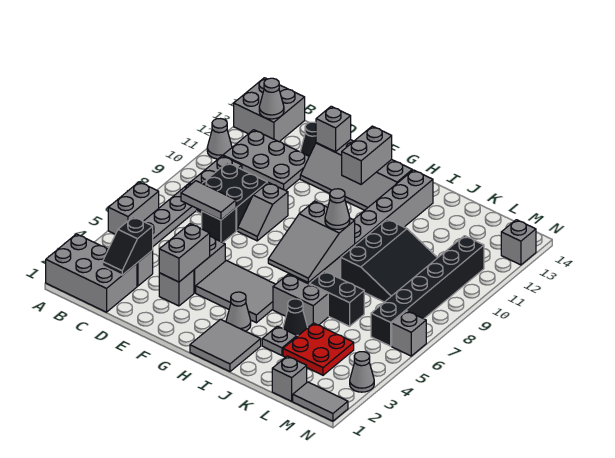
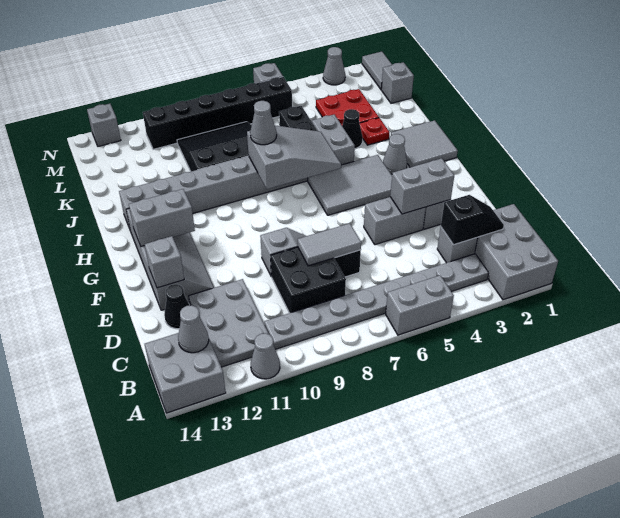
grey tile C7:D7 level 2 -> grey tile D7:D8 level 2
grey tile F4:H5 level 1 -> grey tile G4:H6 level 1
grey plate J3 level 1 -> red plate J3 level 1

